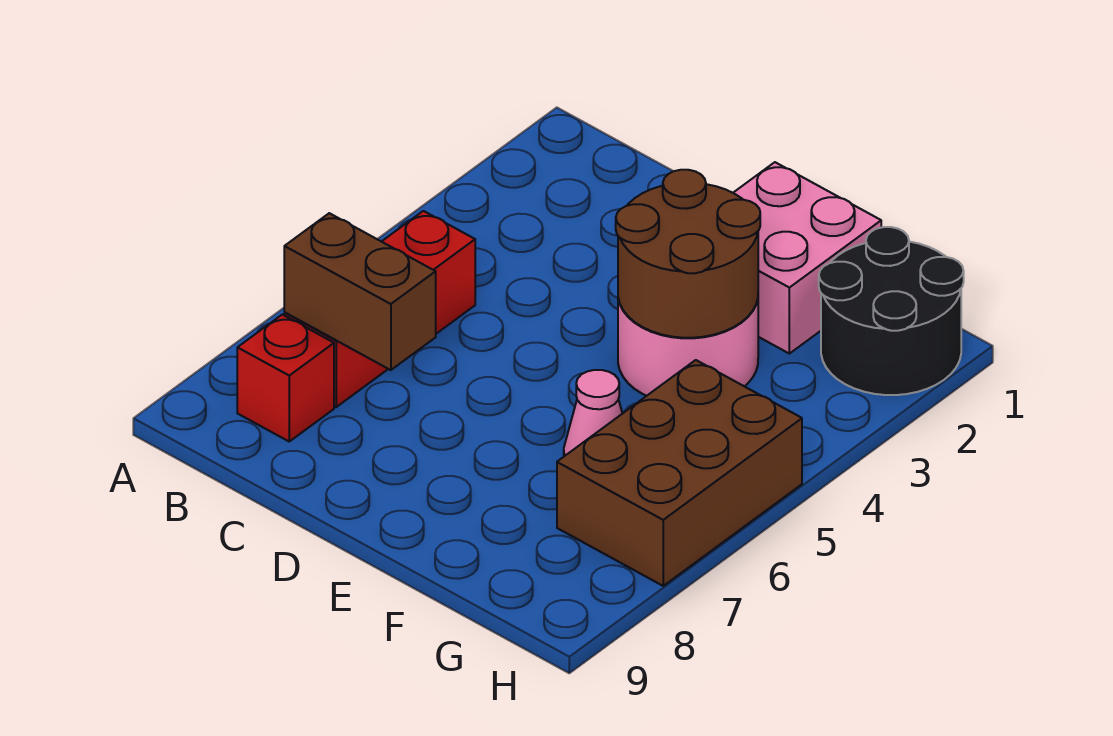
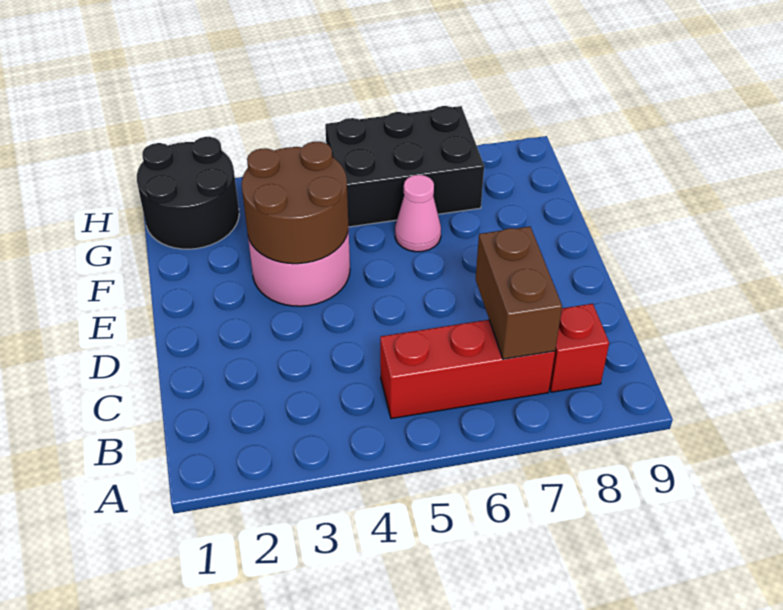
pink brick E1:F2 level 1 -> none
brown brick G5:H7 level 1 -> black brick G5:H7 level 1

